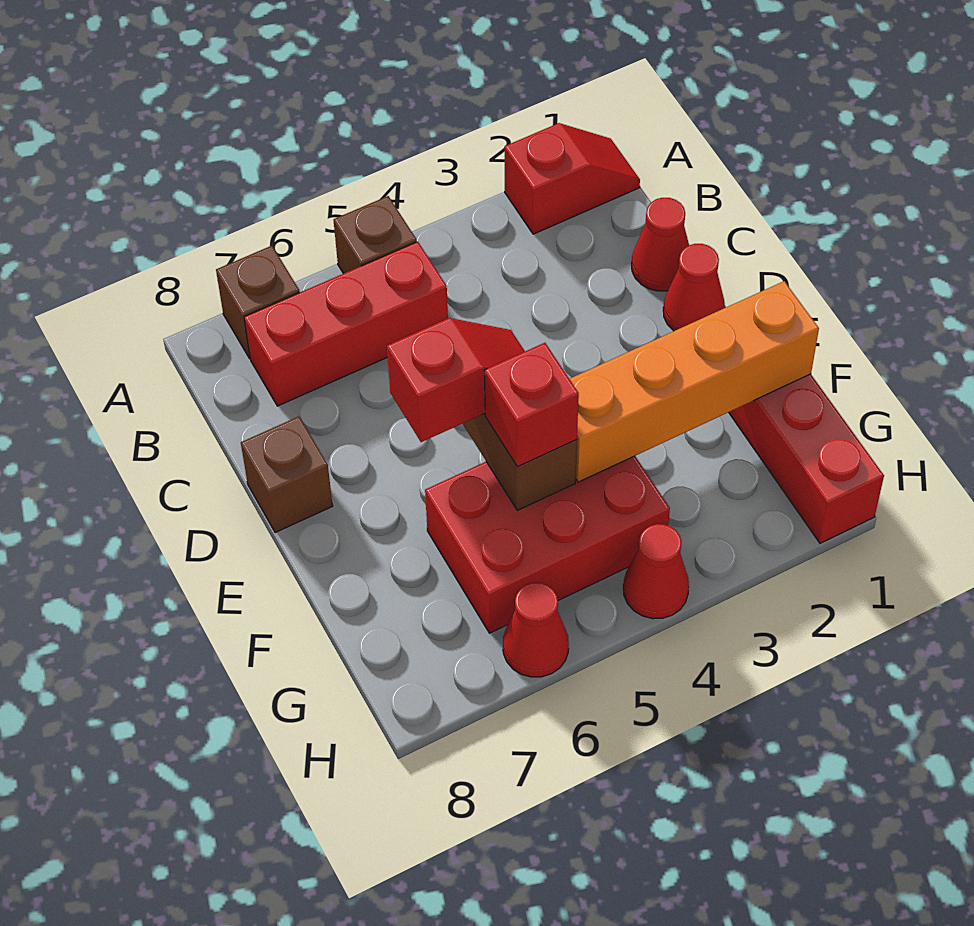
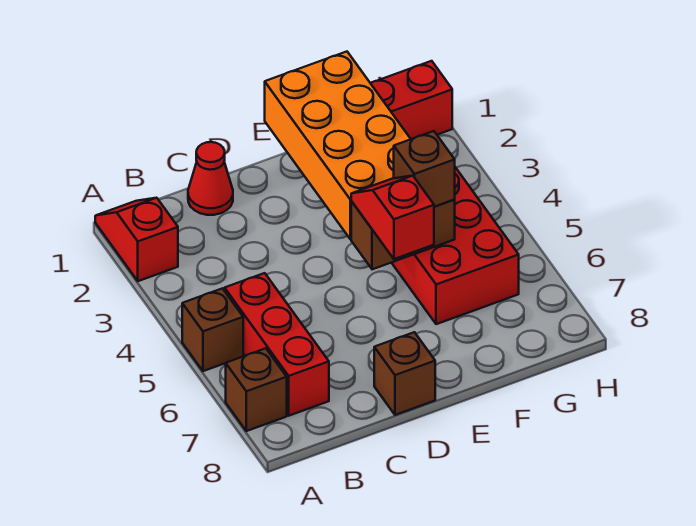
red cone D1 level 1 -> none
orange brick F1:F4 level 2 -> orange brick E1:F4 level 2
red brick F5 level 3 -> brown brick F5 level 3
red cone H4 level 1 -> none
red cone H6 level 1 -> none

